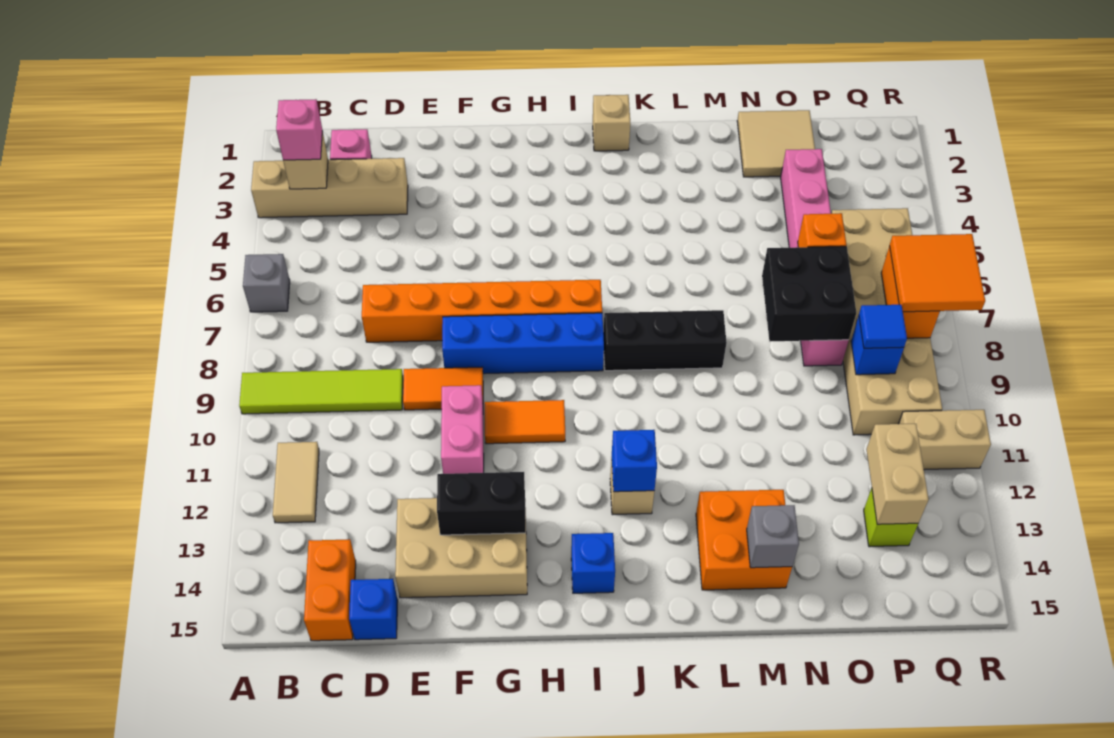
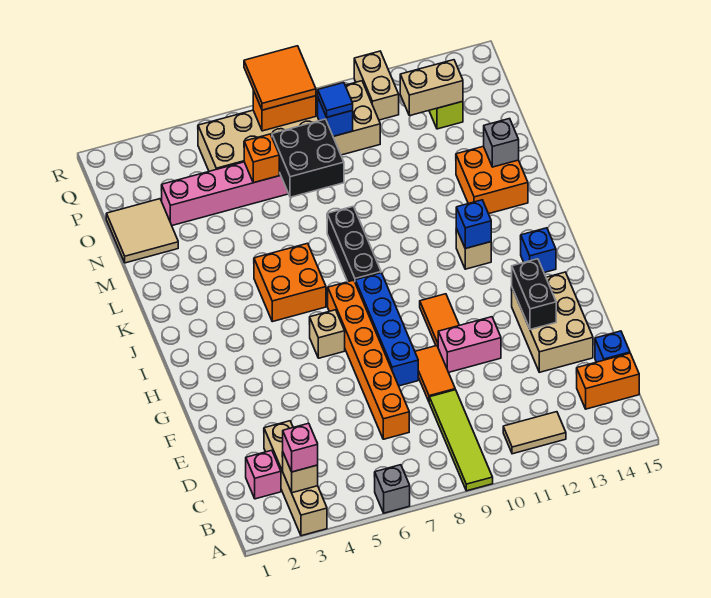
tan brick J1 level 1 -> tan brick H6 level 1
none -> orange brick J5:K6 level 1

